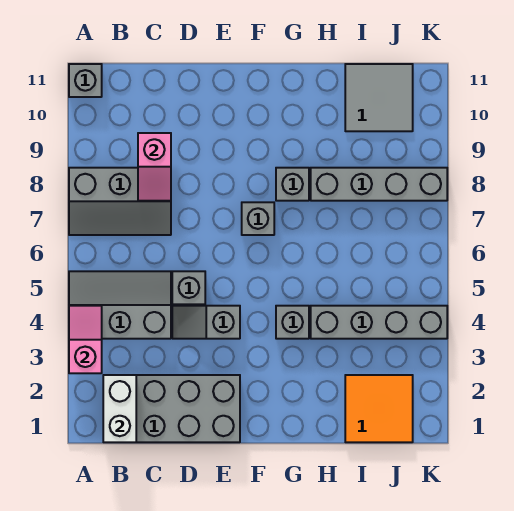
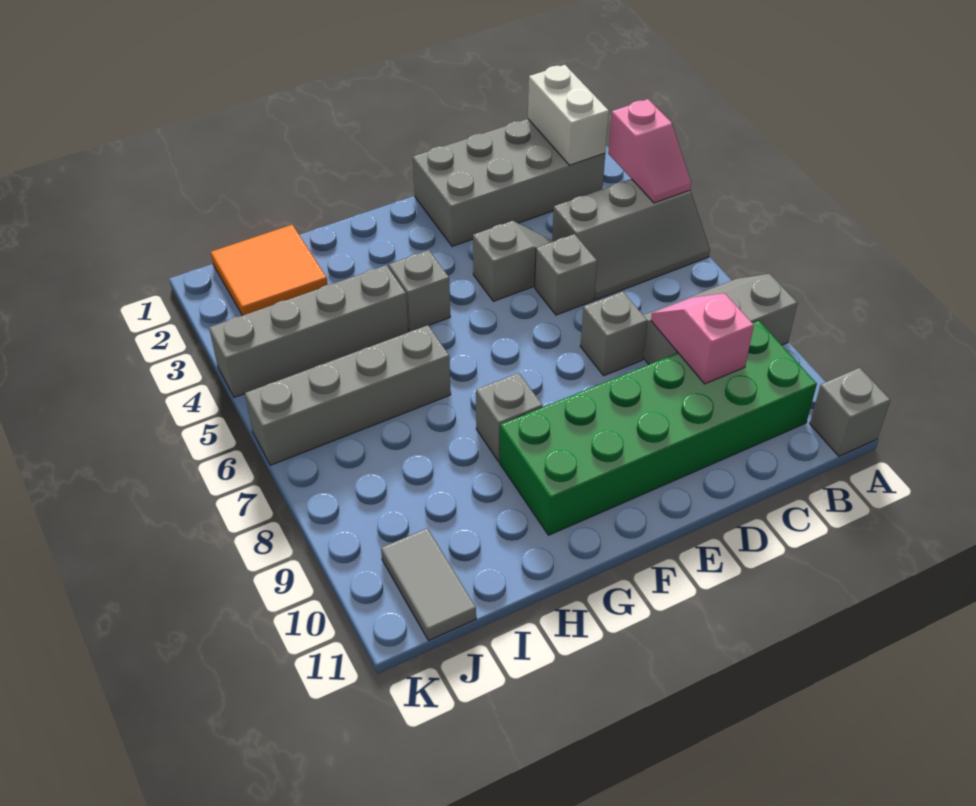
none -> green brick B9:G10 level 1
grey brick F7 level 1 -> grey brick D7 level 1
grey brick H8:K8 level 1 -> grey brick H6:K6 level 1
grey tile I10:J11 level 1 -> grey tile J10:J11 level 1

